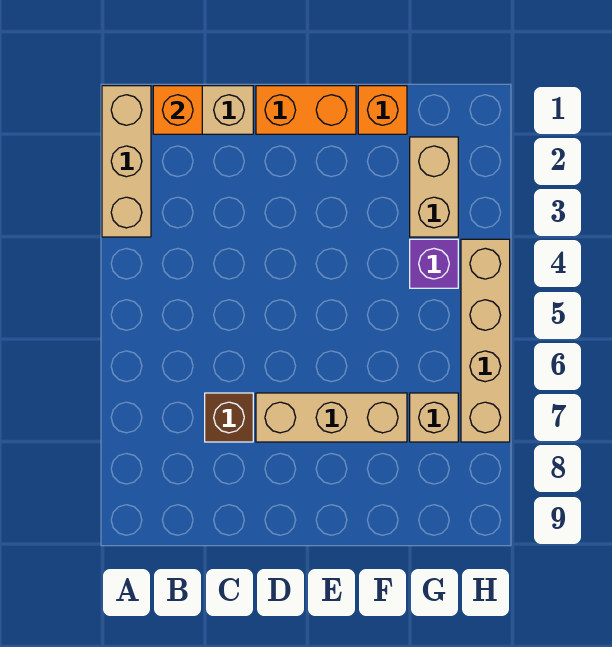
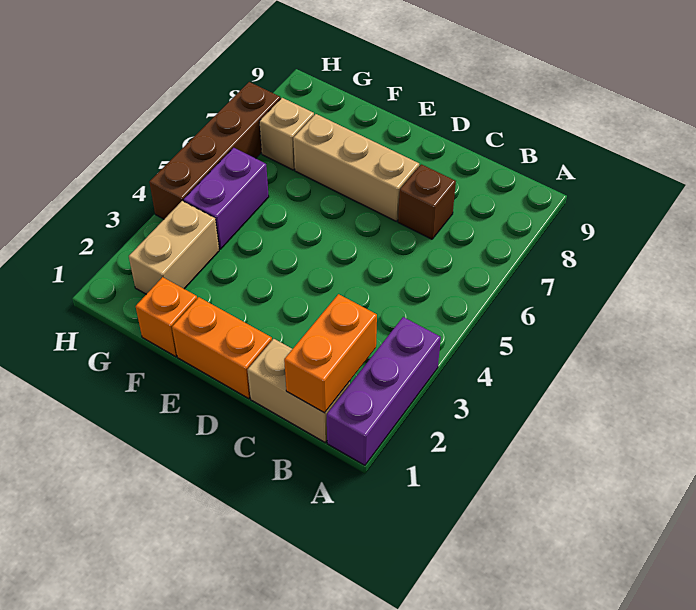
tan brick A1:A3 level 1 -> purple brick A1:A3 level 1
orange brick B1 level 2 -> orange brick B1:B2 level 2
purple brick G4 level 1 -> purple brick G4:G5 level 1
tan brick H4:H7 level 1 -> brown brick H4:H7 level 1

